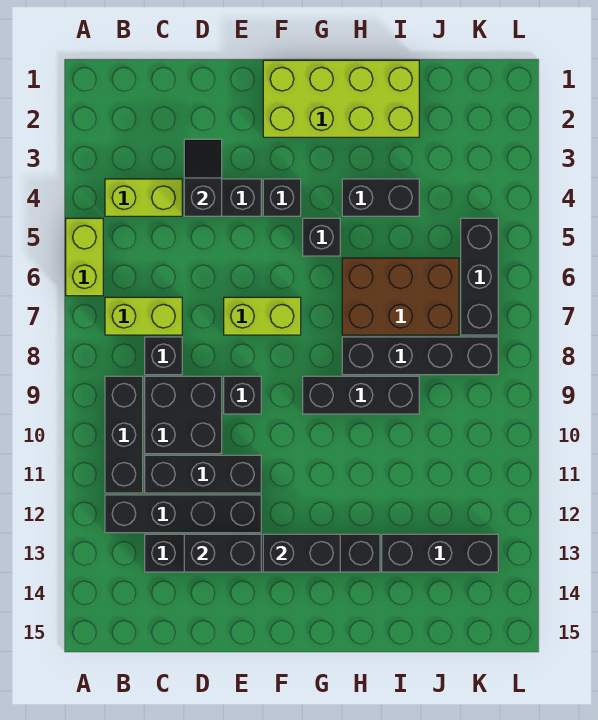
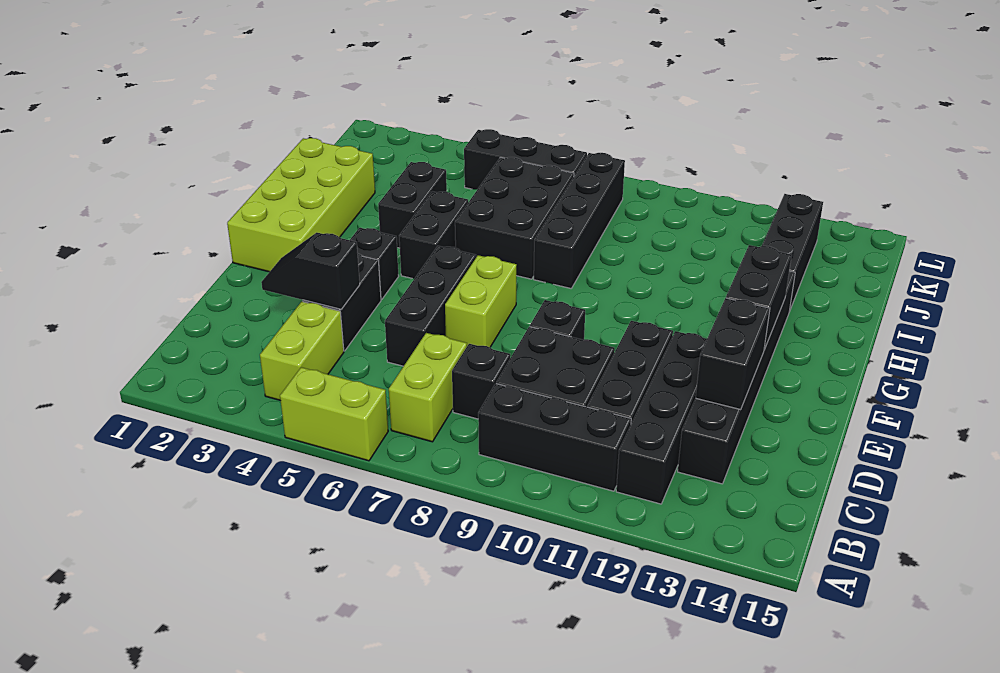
black brick G5 level 1 -> black brick G5:H5 level 1
black brick G9:I9 level 1 -> black brick D6:F6 level 1
brown brick H6:J7 level 1 -> black brick H6:J7 level 1

